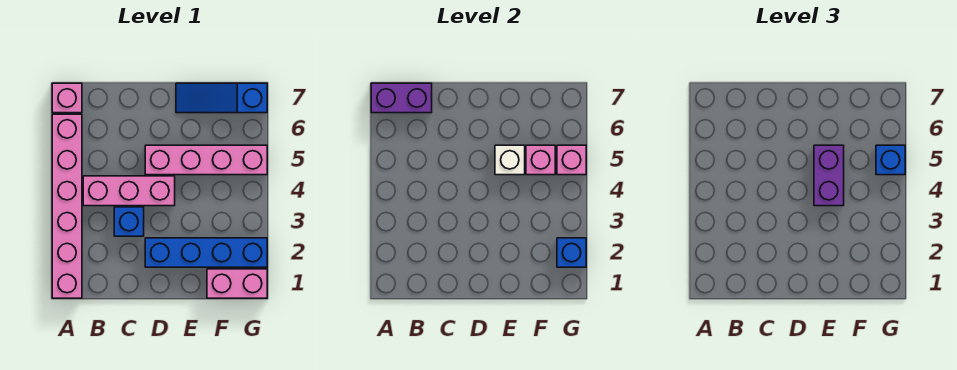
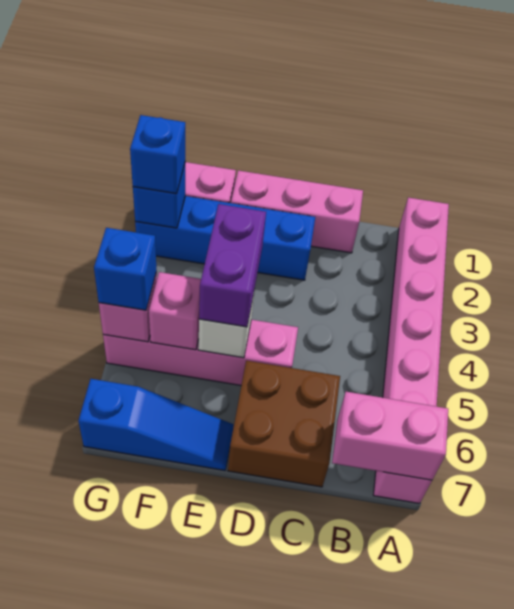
purple brick A7:B7 level 2 -> pink brick A7:B7 level 2
pink brick B4:D4 level 1 -> pink brick C1:E1 level 1
blue brick C3 level 1 -> blue brick G2 level 3
none -> brown brick C6:D7 level 1

